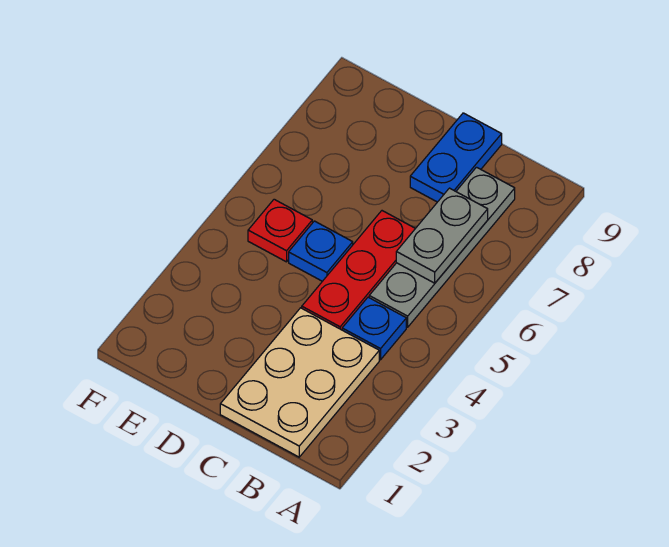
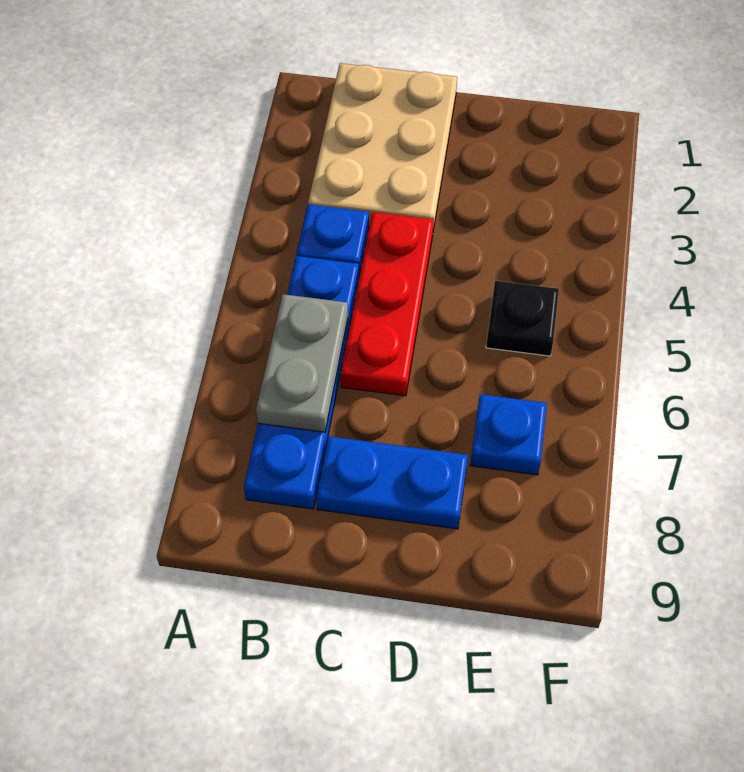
grey plate B5:B8 level 1 -> blue plate B5:B8 level 1
blue plate C8:C9 level 1 -> blue plate C8:D8 level 1
blue plate D5 level 1 -> blue plate E7 level 1
red plate E5 level 1 -> black plate E5 level 1

